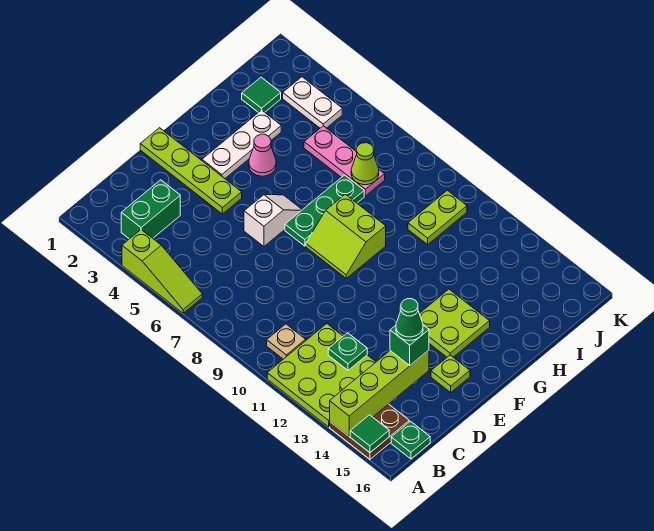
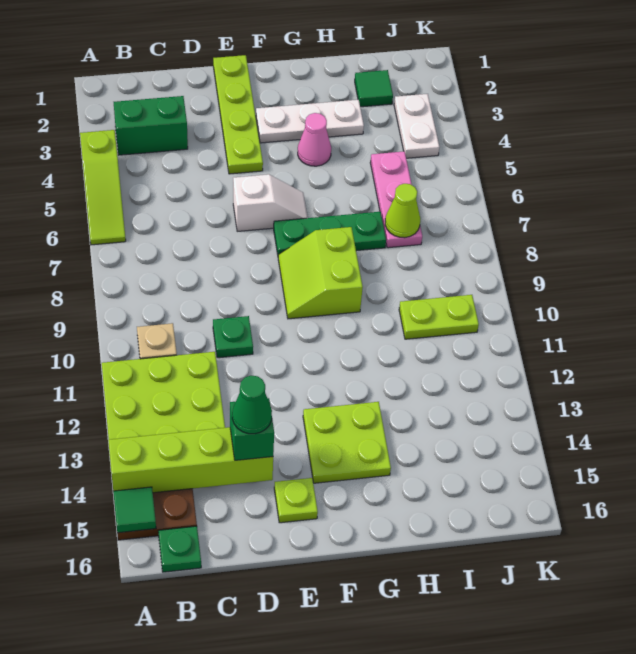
green plate C12 level 2 -> green plate D10 level 1

